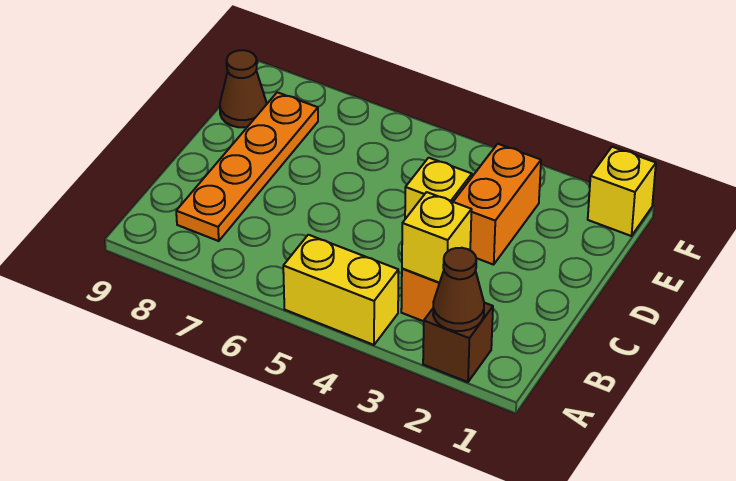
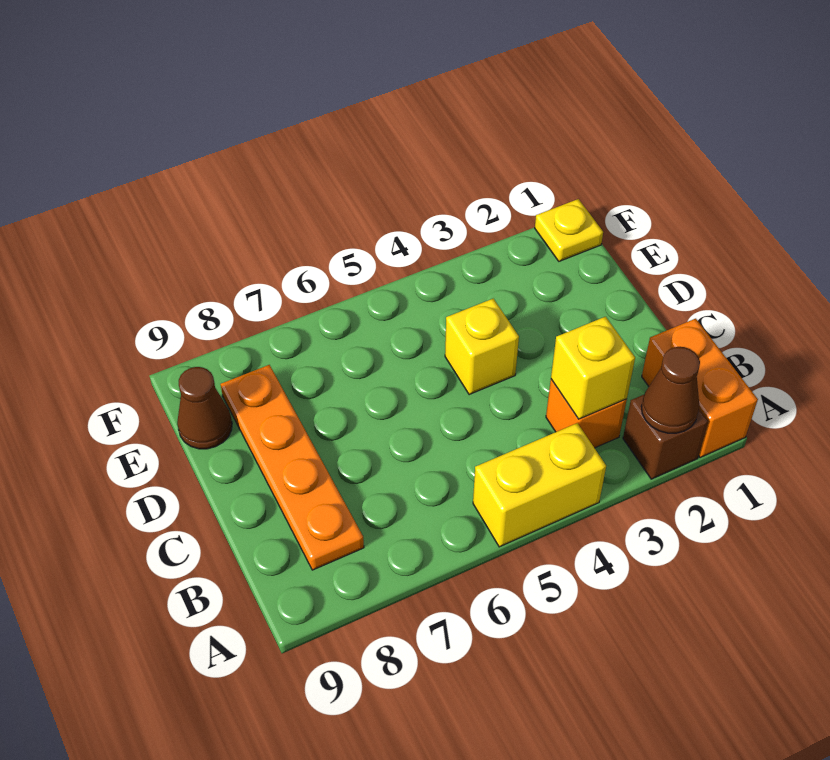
orange brick D3:E3 level 1 -> orange brick A1:B1 level 1
yellow brick F1 level 1 -> yellow plate F1 level 1

